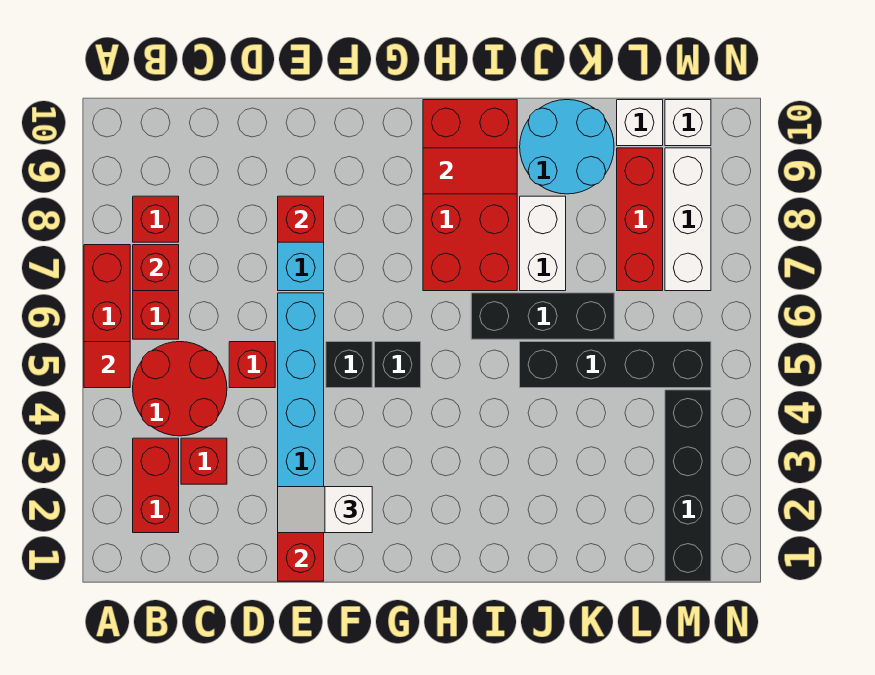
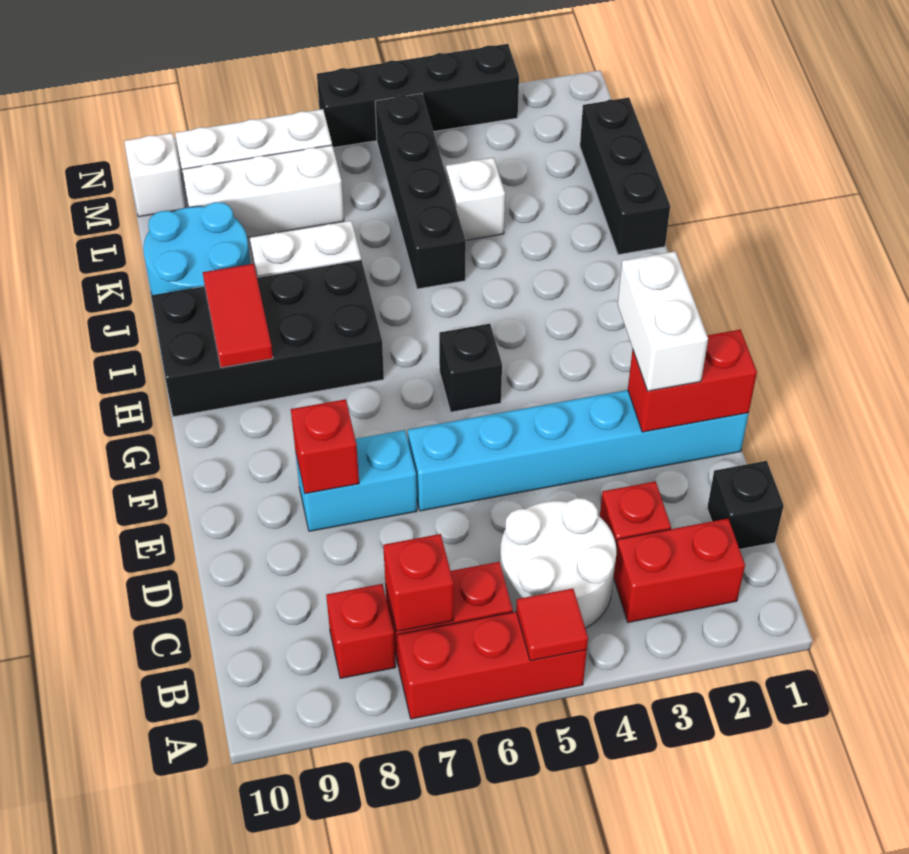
red round brick B4:C5 level 1 -> white round brick B4:C5 level 1
red brick D5 level 1 -> none
white slope E2:F2 level 3 top F -> white brick E2:F2 level 3
black brick F5 level 1 -> black brick C1 level 1
red brick H7:I10 level 1 -> black brick H7:I10 level 1
black brick I6:K6 level 1 -> black brick J1:L1 level 1
red brick L7:L9 level 1 -> white brick L7:L9 level 1
white brick L10 level 1 -> white brick K4 level 1
black brick M1:M4 level 1 -> black brick N3:N6 level 1

